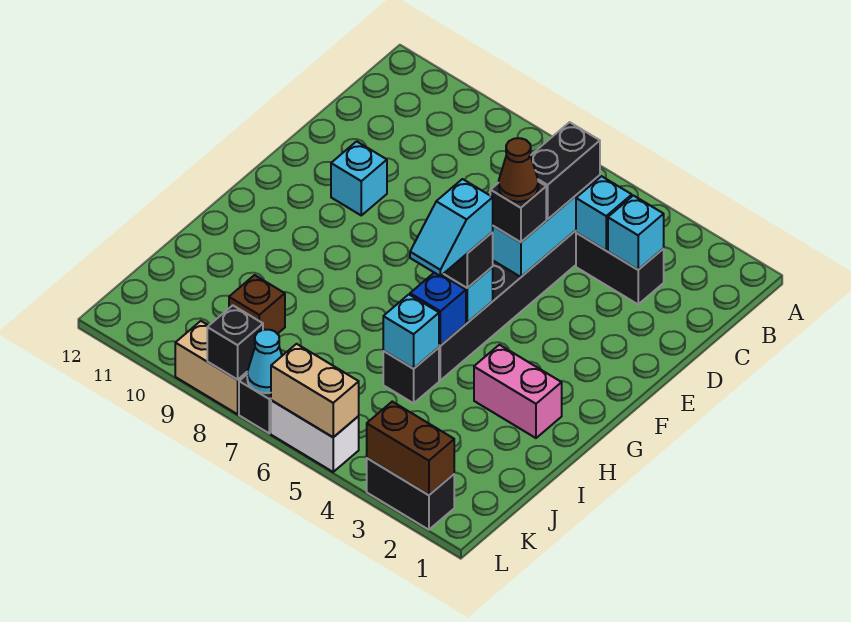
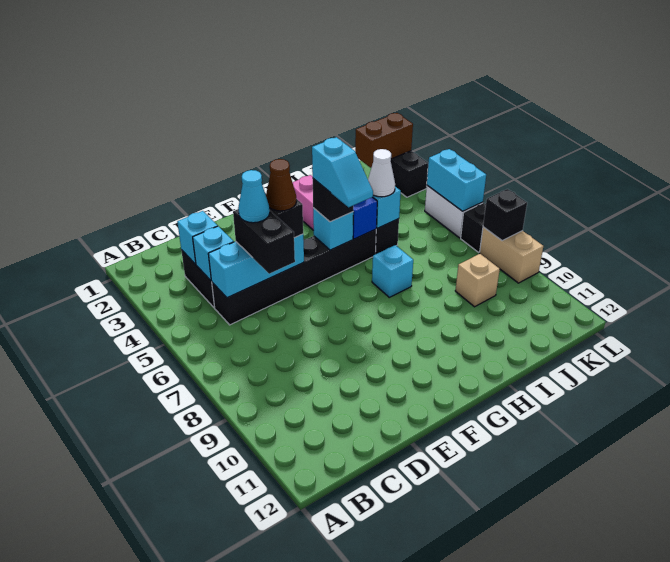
black brick C5:D5 level 3 -> black brick D5:D6 level 3
cyan brick E10 level 1 -> cyan brick H7 level 1
cyan slope G5:H5 level 4 top G -> cyan slope G5:G6 level 4 top 5
none -> white cone I5 level 3
brown brick J9 level 1 -> tan brick J9 level 1
brown brick L2:L3 level 2 -> brown brick K2:L2 level 2
tan brick L5:L6 level 2 -> cyan brick L5:L6 level 2
cyan cone L7 level 2 -> cyan cone D5 level 4

